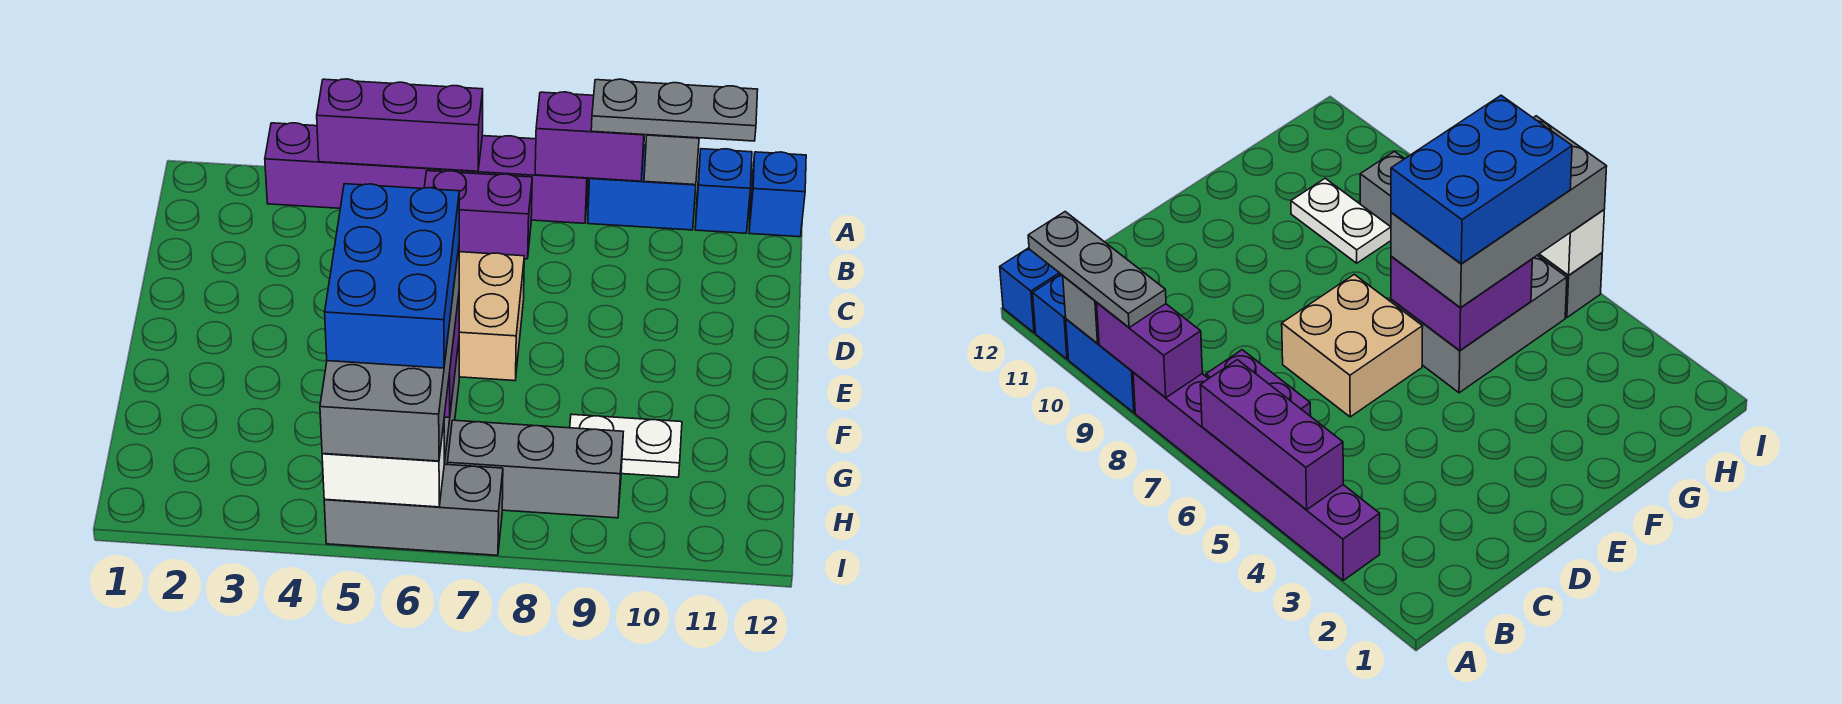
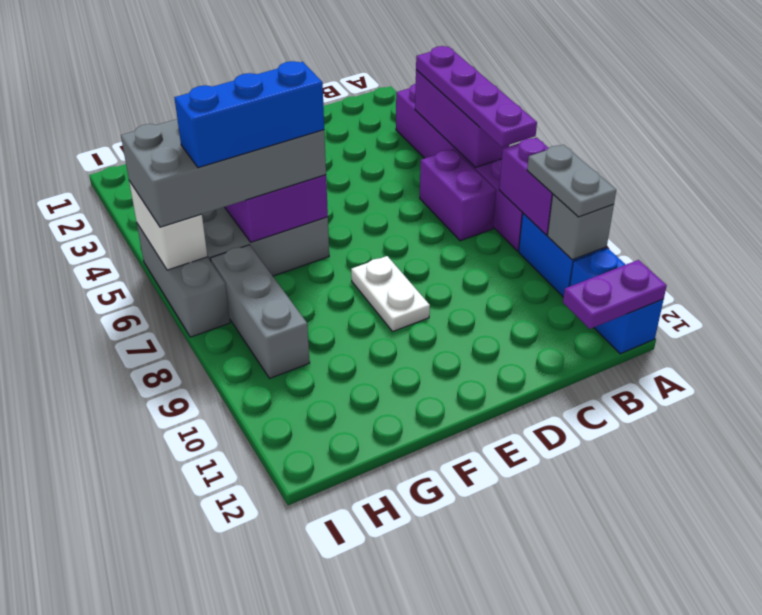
none -> purple plate A4:A7 level 3
grey plate A9:A11 level 3 -> grey plate A9:A10 level 3
none -> purple plate A12:B12 level 2
tan brick D6:E7 level 1 -> none
blue brick F5:H6 level 4 -> blue brick F6:H6 level 4
white plate G9:G10 level 1 -> white plate E8:E9 level 1

